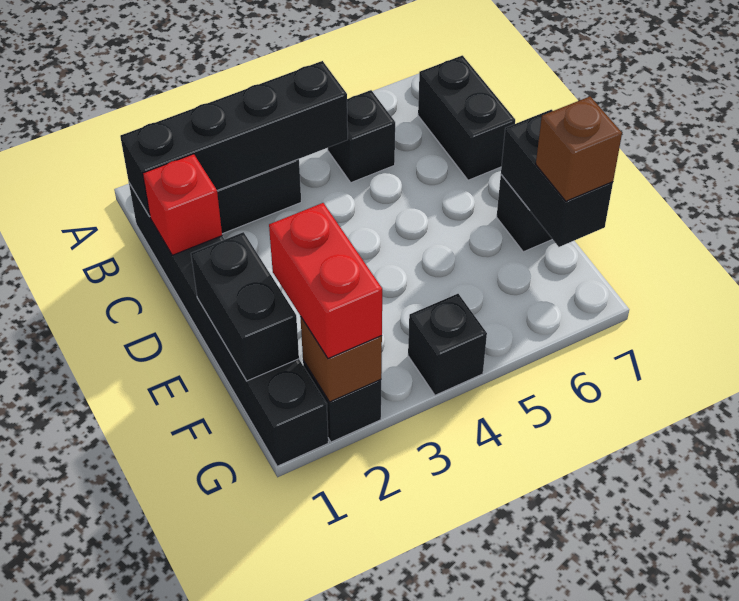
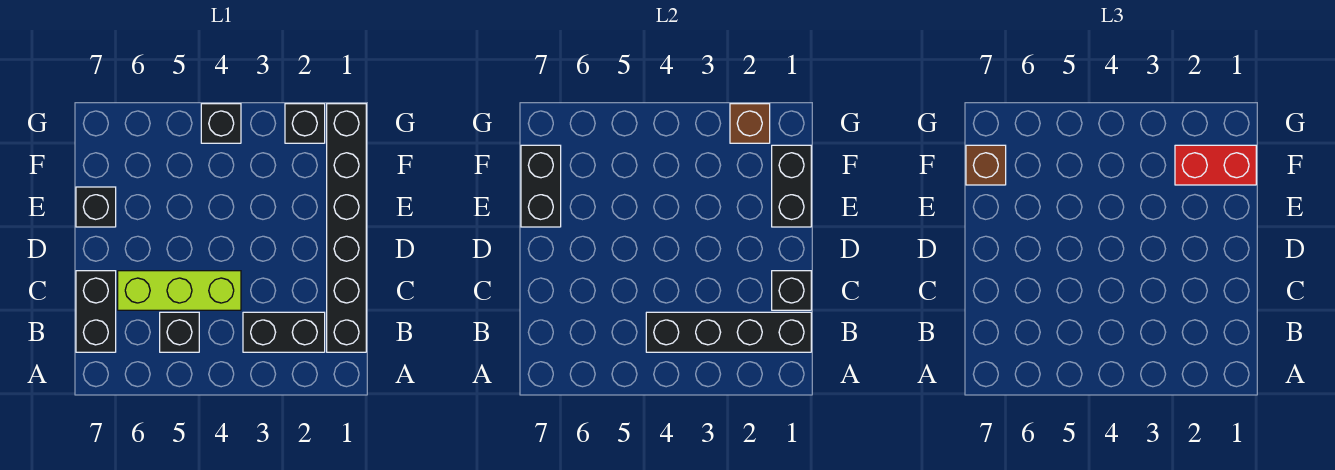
red brick C1 level 2 -> black brick C1 level 2
none -> lime brick C4:C6 level 1
red brick F2:G2 level 3 -> red brick F1:F2 level 3

